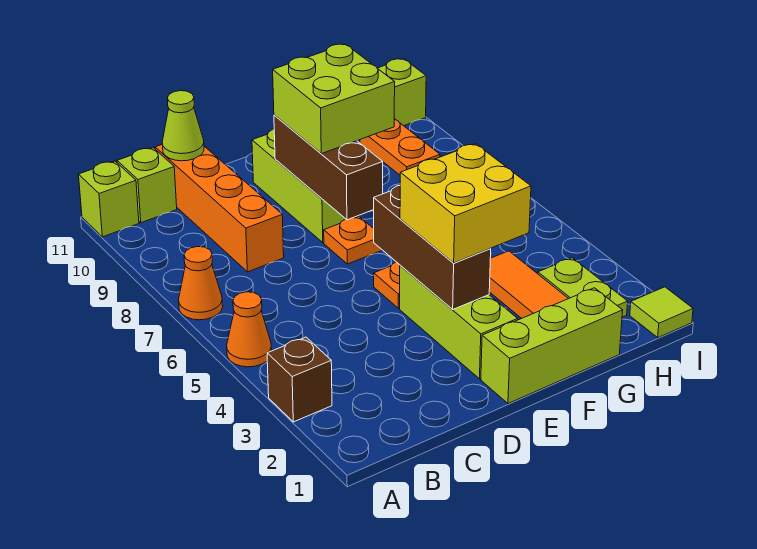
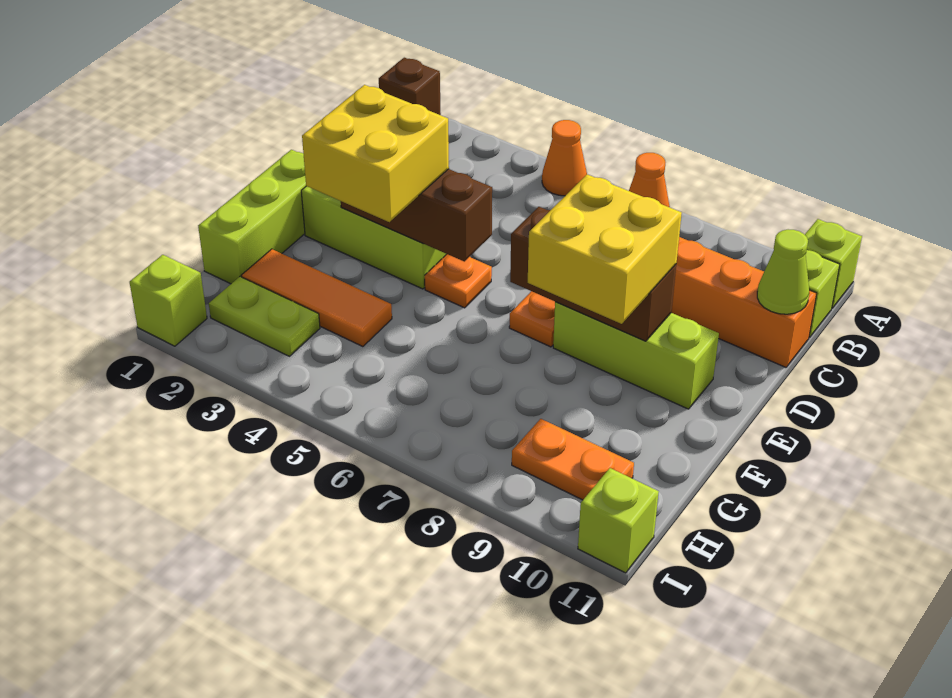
brown brick A3 level 1 -> brown brick A1 level 1
lime brick E8:F9 level 3 -> yellow brick E8:F9 level 3
lime tile I1 level 1 -> lime brick I1 level 1

